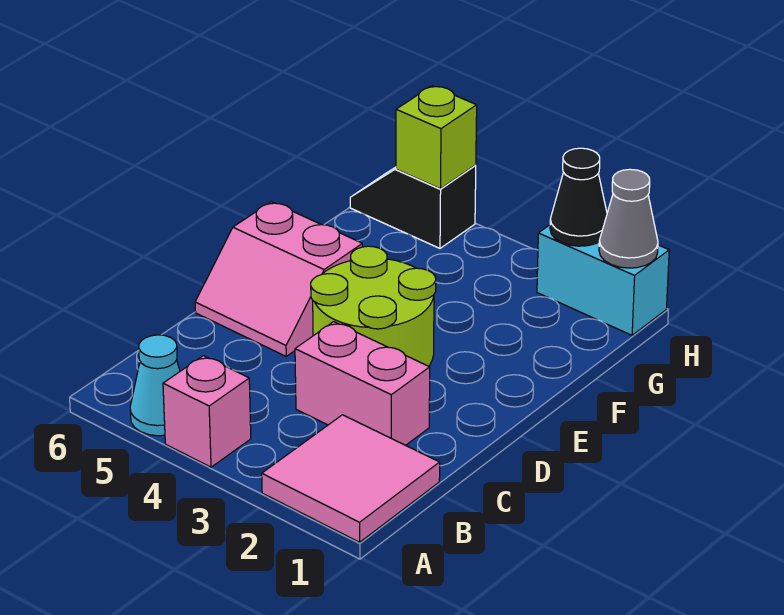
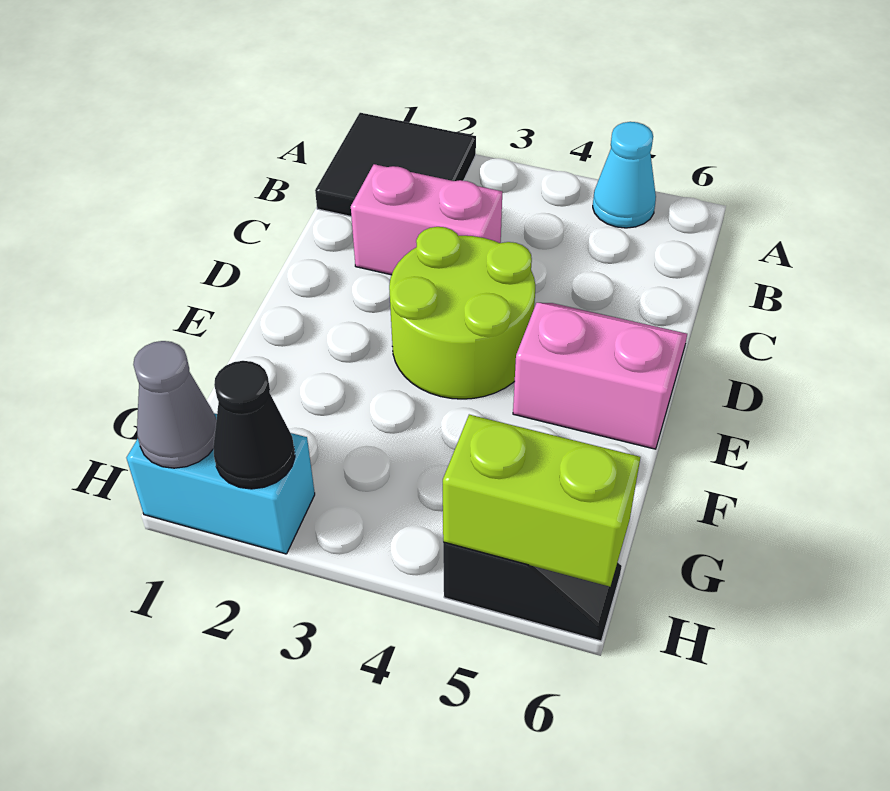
pink tile A1:B2 level 1 -> black tile A1:B2 level 1
pink brick A4 level 1 -> none
lime brick H5 level 2 -> lime brick H5:H6 level 2

